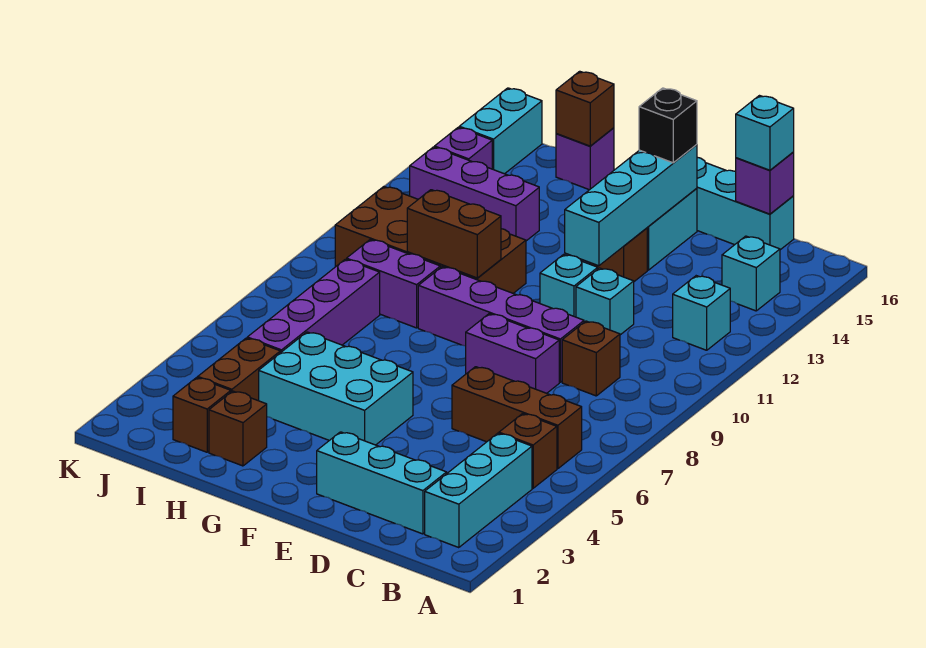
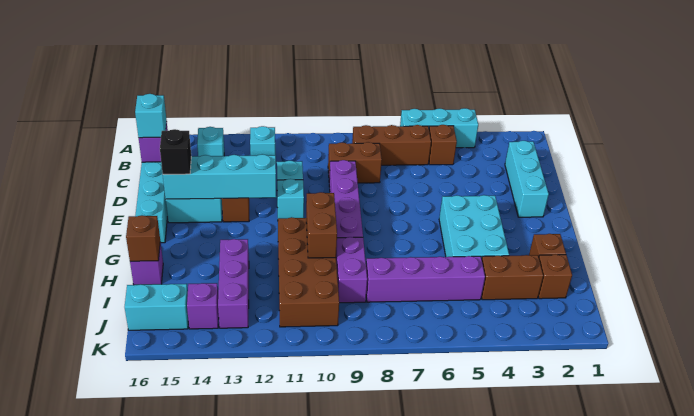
cyan brick B2:B4 level 1 -> cyan brick A4:A6 level 1
brown brick B6:D6 level 1 -> brown brick B6:B8 level 1
brown brick C9 level 1 -> brown brick C8:C9 level 1
purple brick D8:E8 level 1 -> none

